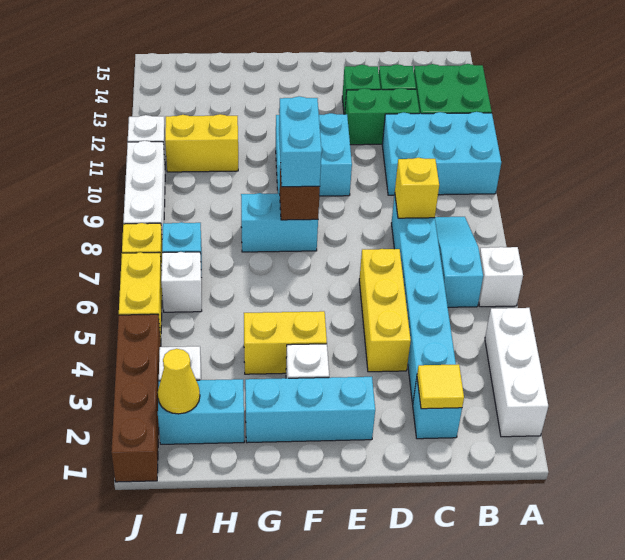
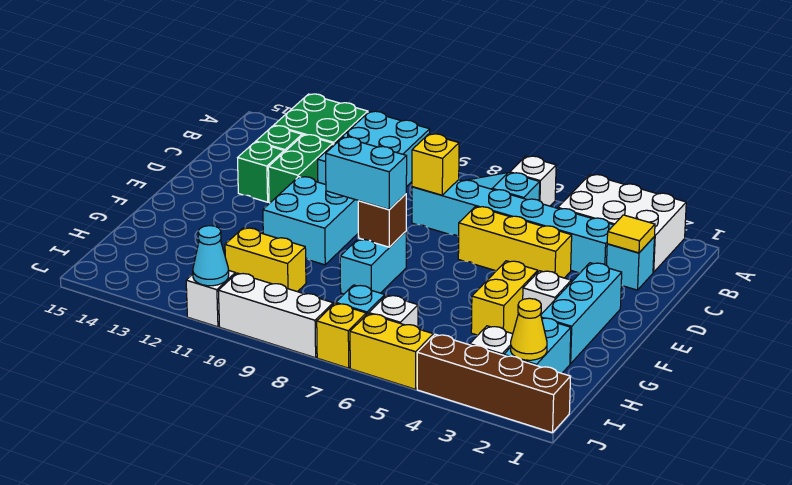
white brick A2:A4 level 1 -> white brick A2:B4 level 1
yellow brick H11:I11 level 1 -> yellow brick H10:H11 level 1
none -> cyan cone J11 level 2

